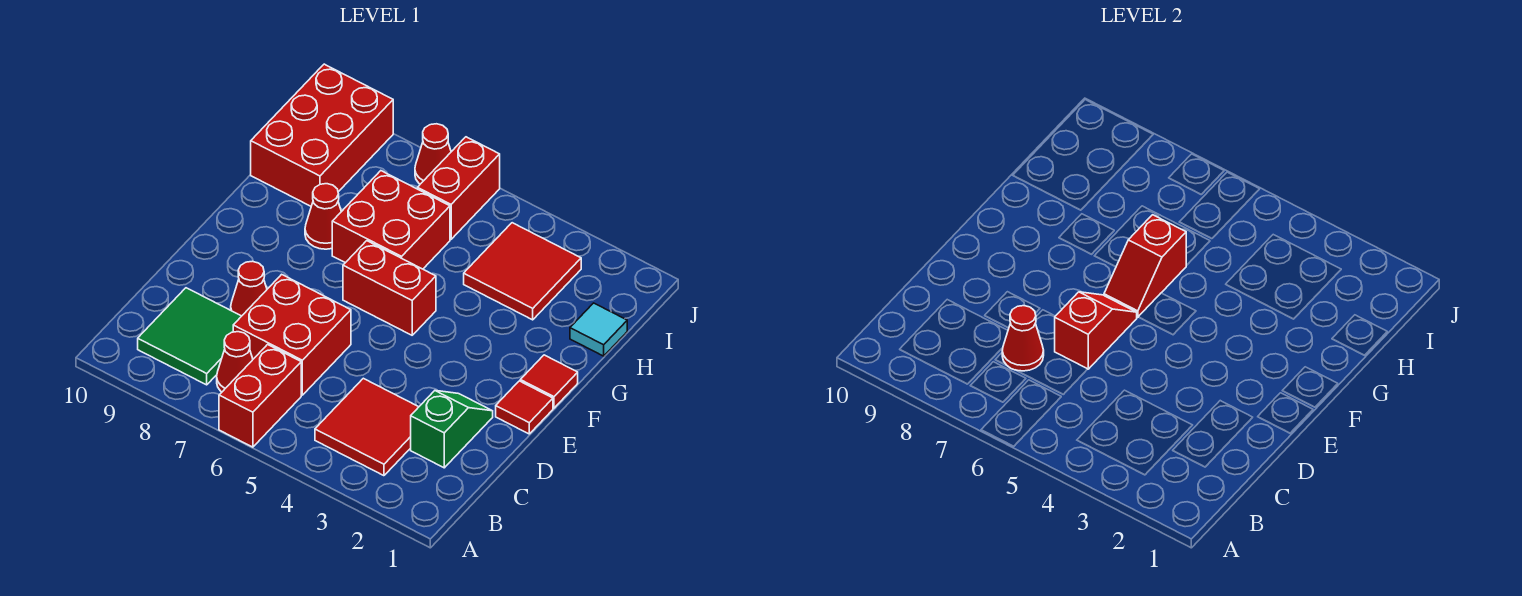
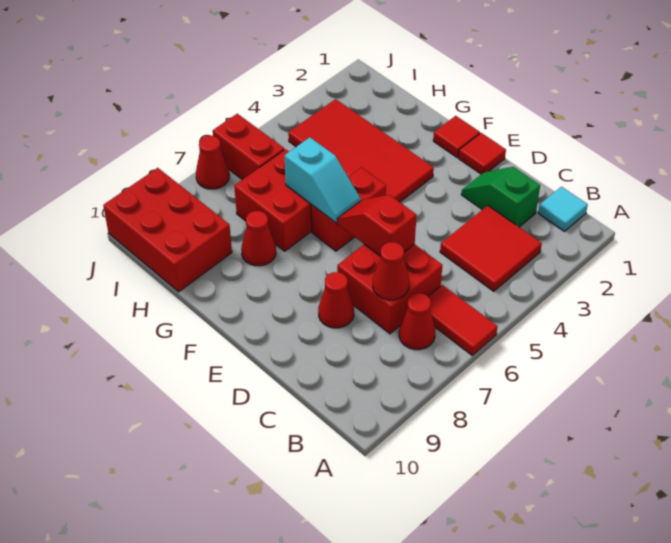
red brick A6:B6 level 1 -> red tile A6:B6 level 1
green tile B8:C9 level 1 -> none
red slope F6:G6 level 2 top G -> cyan slope F6:G6 level 2 top G
cyan tile H1 level 1 -> cyan tile B1 level 1
red tile H3:I4 level 1 -> red tile F3:I4 level 1

